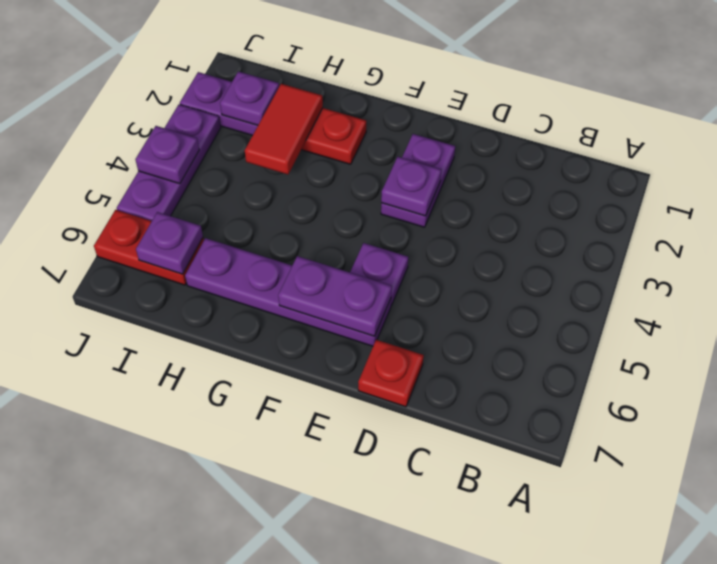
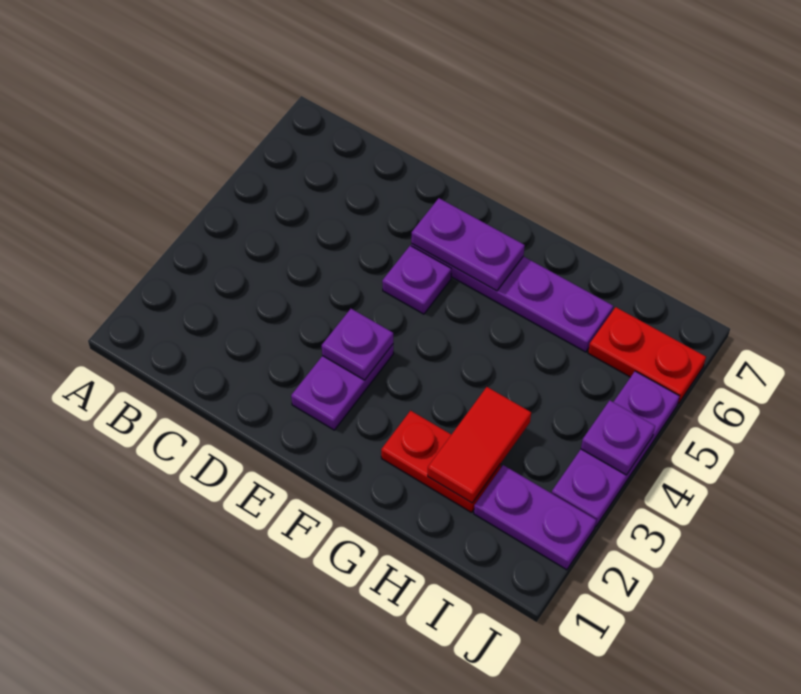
red plate D7 level 1 -> none
purple plate I2 level 2 -> none
purple plate I6 level 2 -> none

